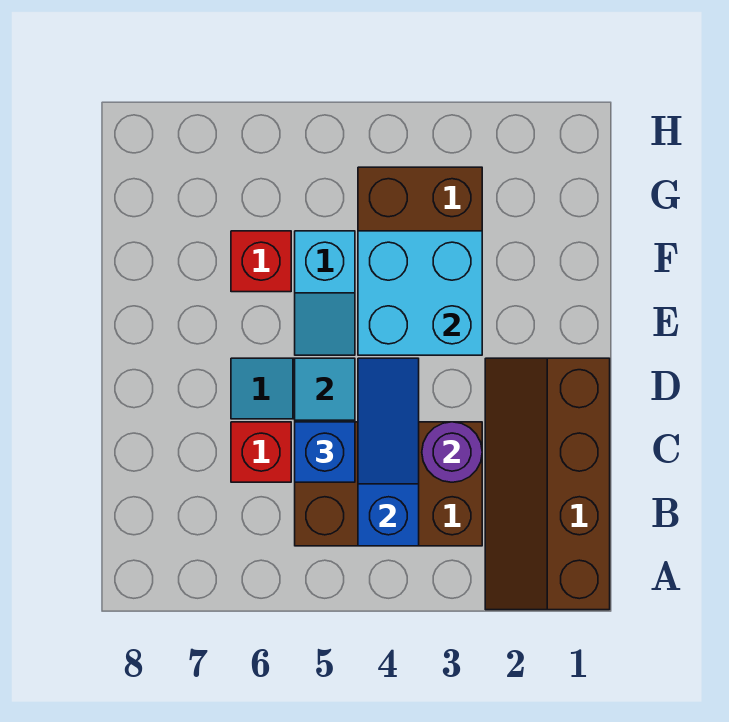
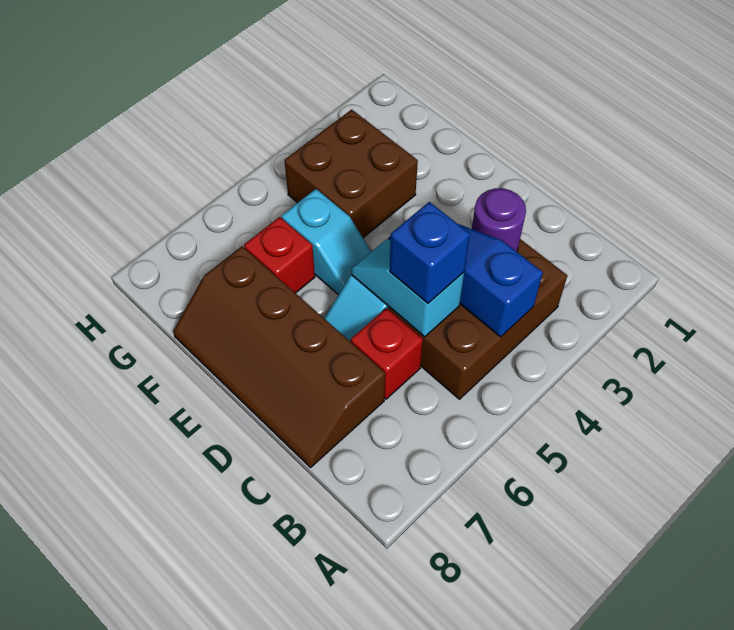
brown slope A1:D2 level 1 top 1 -> brown slope C7:F8 level 1 top 7
cyan brick E3:F4 level 2 -> none

